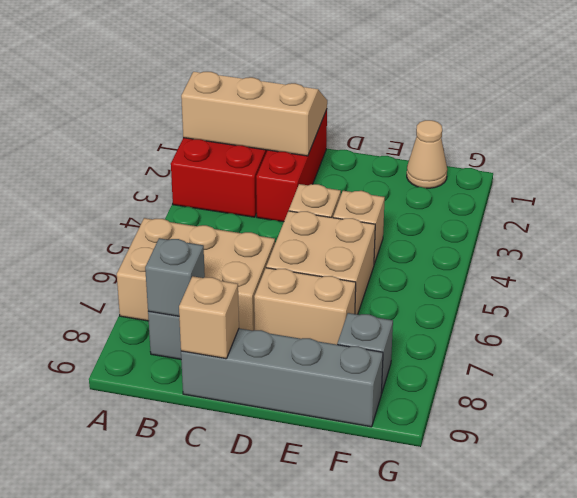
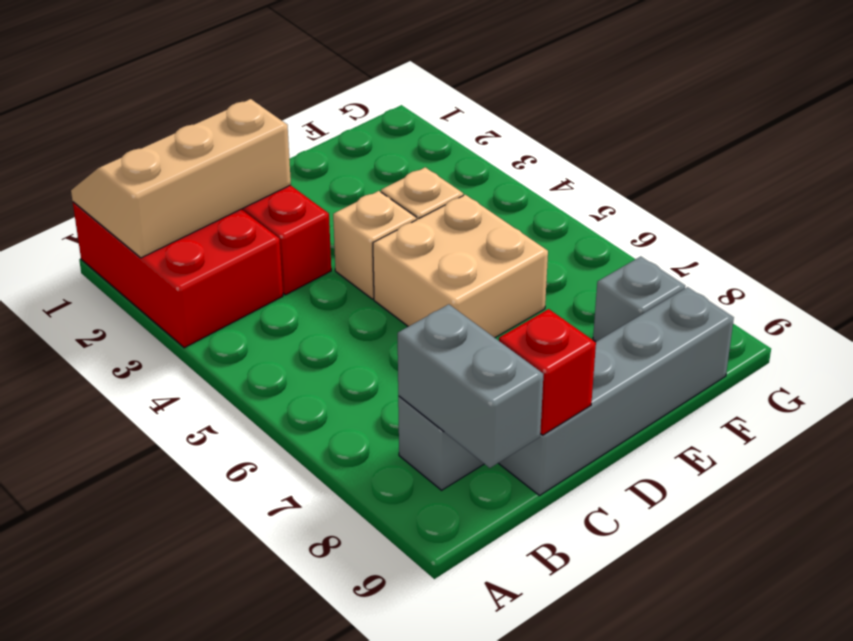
tan brick A6:C7 level 1 -> none
grey brick B8 level 2 -> grey brick B8:B9 level 2
tan brick C9 level 2 -> red brick C9 level 2
tan brick D7:E7 level 1 -> none
tan cone F1 level 1 -> none

